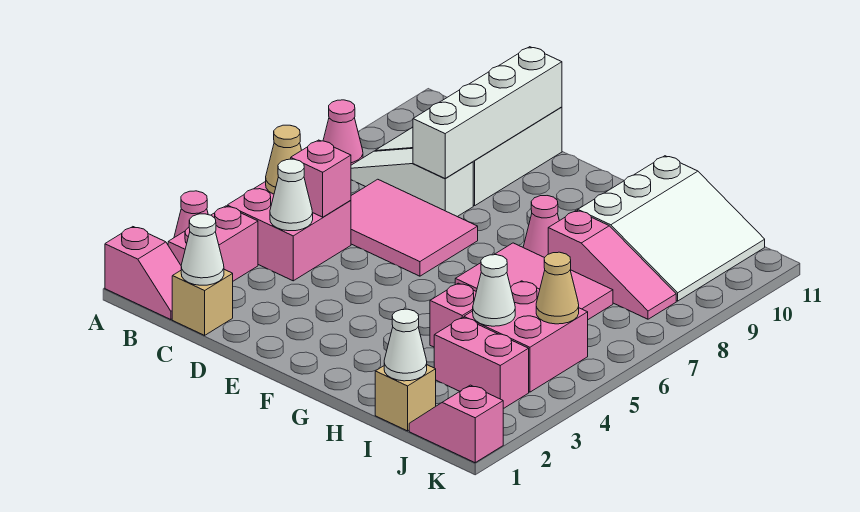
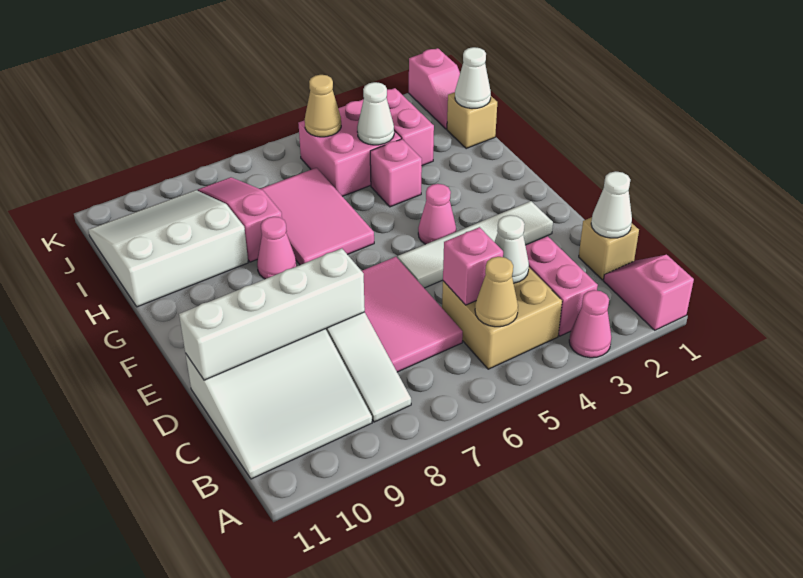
pink cone A8 level 1 -> pink cone F4 level 1
pink brick B2:B3 level 1 -> pink brick B3:C3 level 1
pink brick B4:C5 level 1 -> tan brick B4:C5 level 1
none -> white tile E2:E5 level 1

